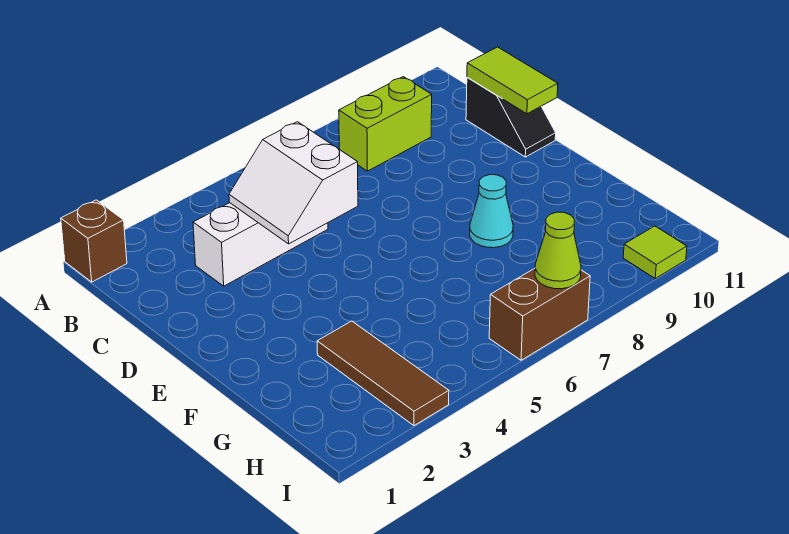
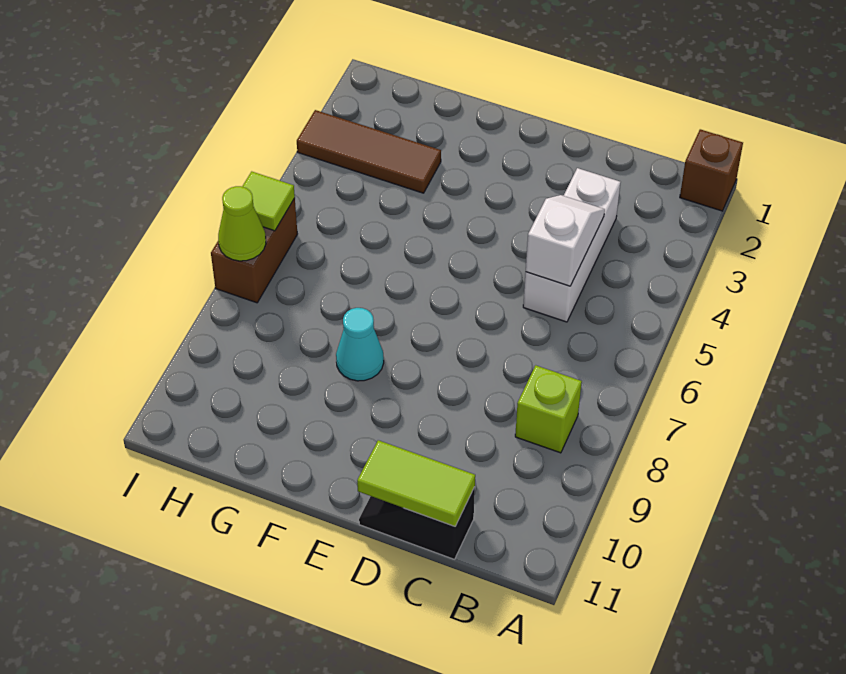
lime brick B8:B9 level 1 -> lime brick B8 level 1
white slope C4:D5 level 2 top 5 -> white slope C4:C5 level 2 top 5
lime tile I10 level 1 -> lime tile I6 level 2

